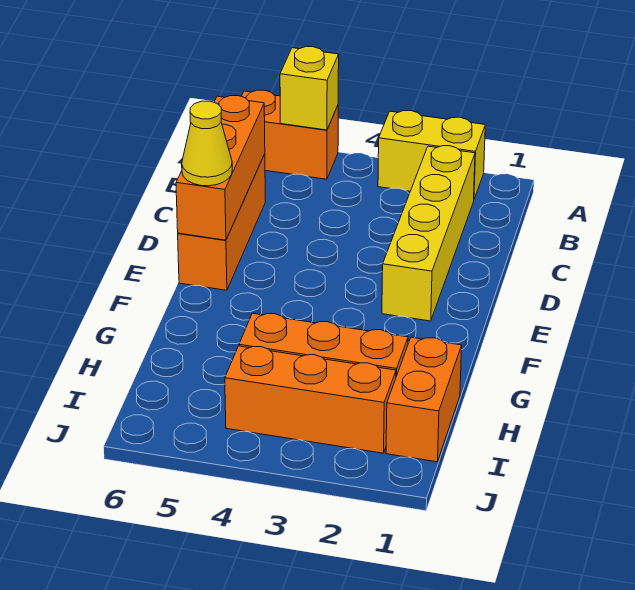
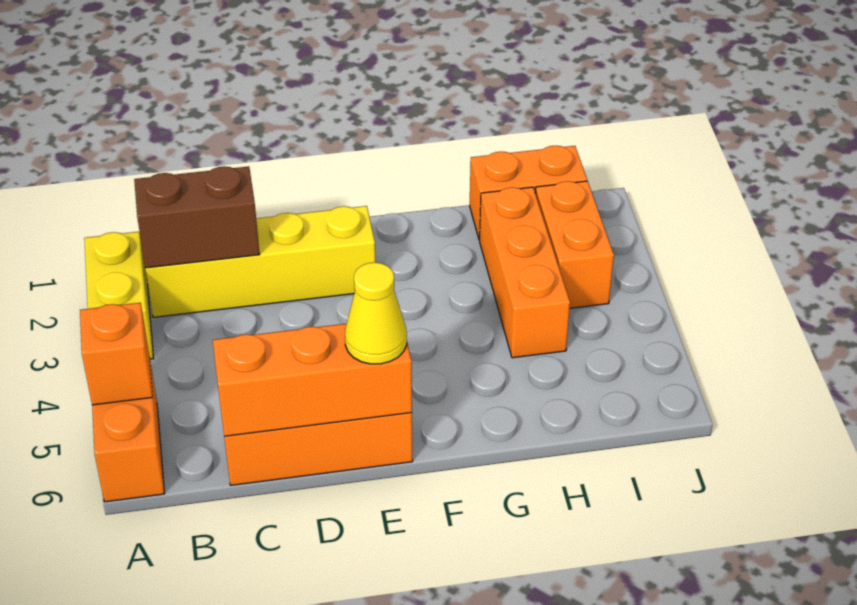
yellow brick A5 level 2 -> orange brick A5 level 2
none -> brown brick B2:C2 level 2
orange brick I2:I4 level 1 -> orange brick I2:I3 level 1

